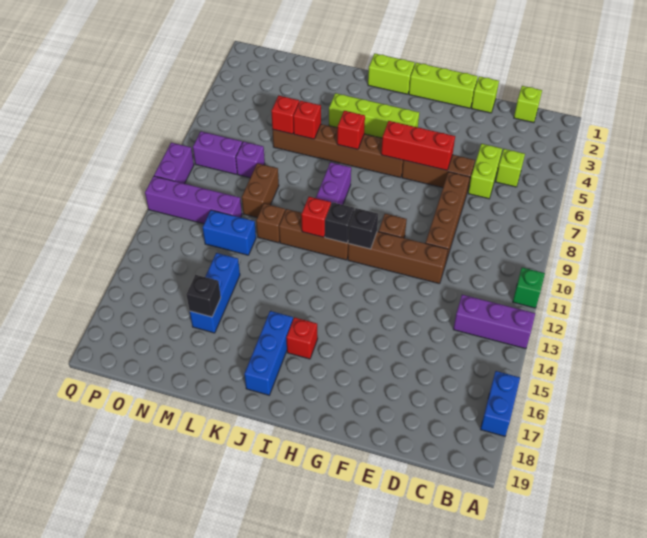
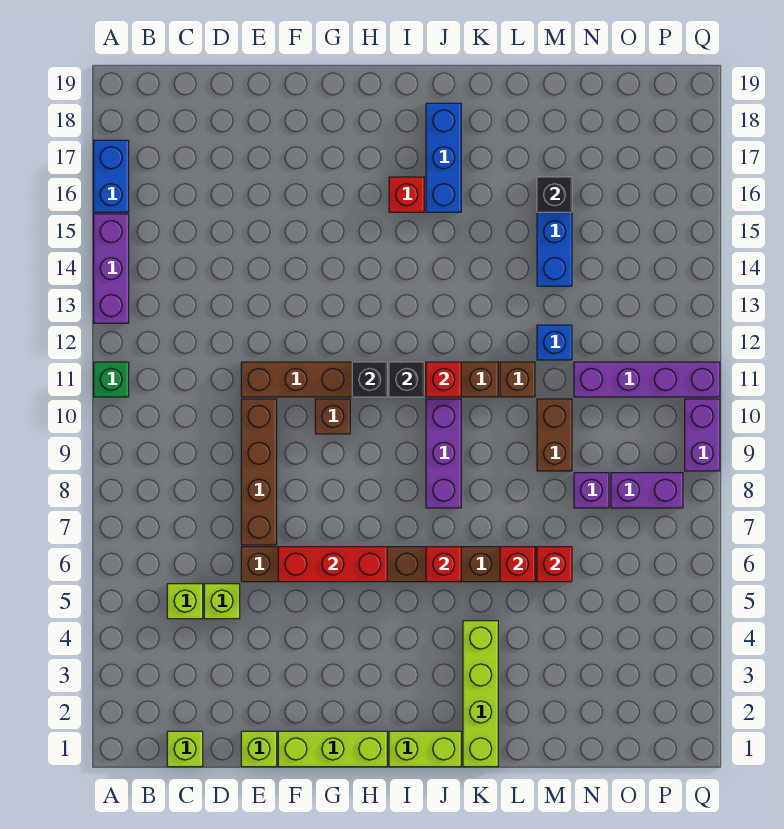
purple brick A13:C13 level 1 -> purple brick A13:A15 level 1
lime brick D5:D6 level 1 -> lime brick D5 level 1
lime brick H4:K4 level 1 -> lime brick K1:K4 level 1
blue brick M12:N12 level 1 -> blue brick M12 level 1

